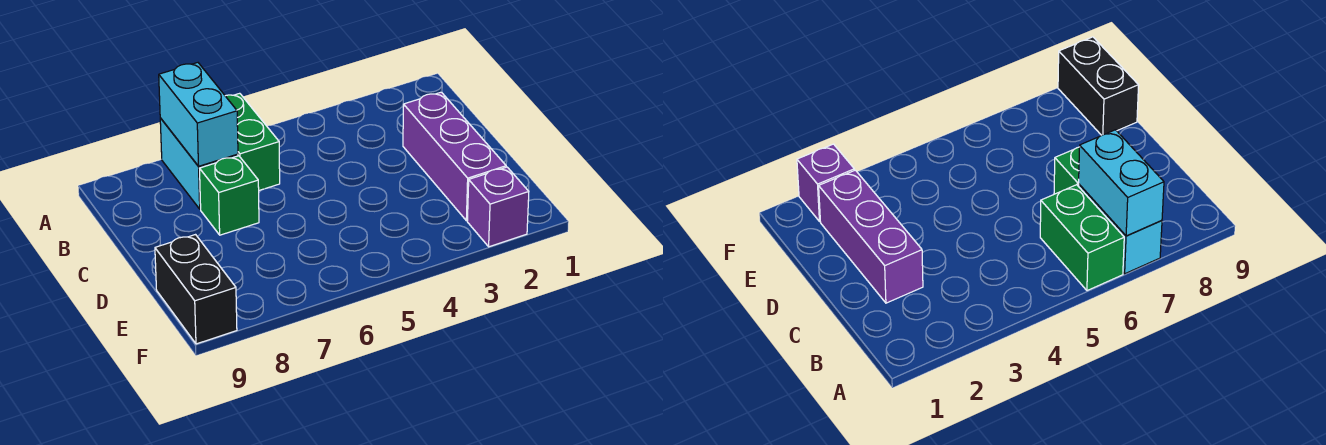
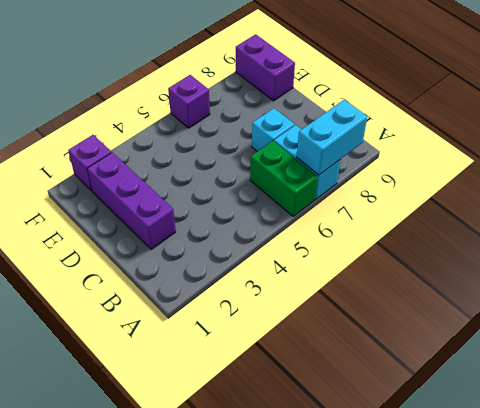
cyan brick A7:B7 level 2 -> cyan brick A7:A8 level 2
green brick C7 level 1 -> cyan brick C7 level 1
black brick E9:F9 level 1 -> purple brick E9:F9 level 1
none -> purple brick F6 level 1

